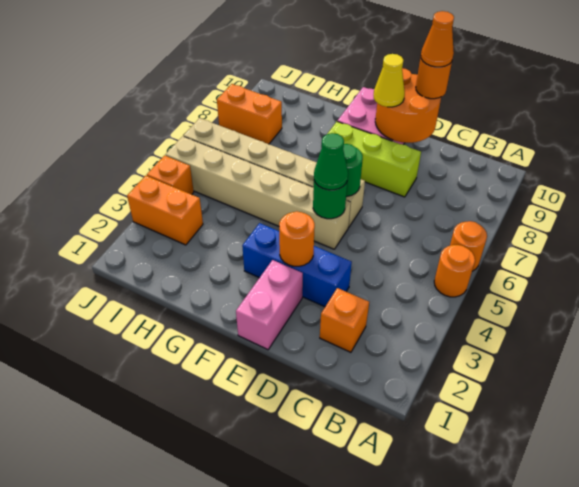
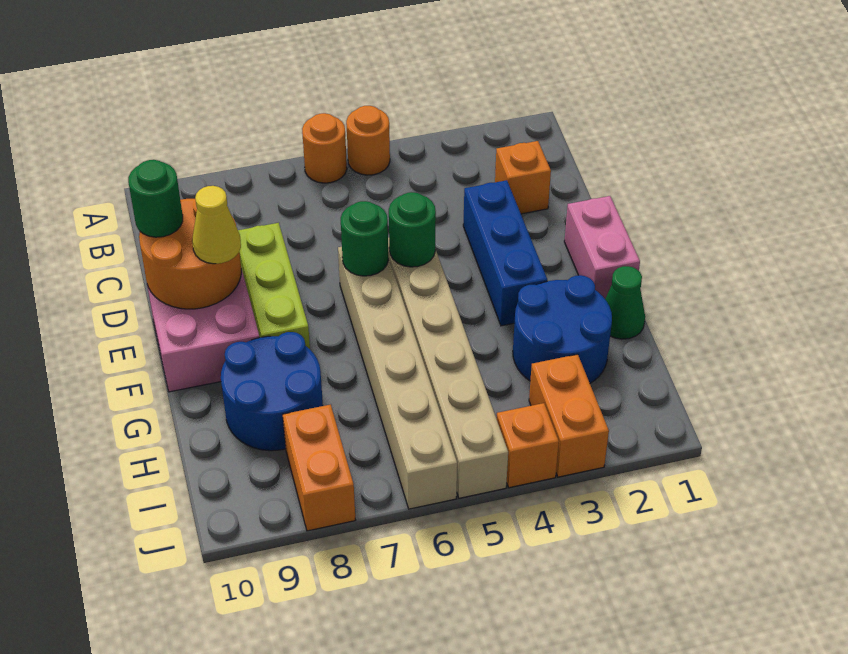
orange round brick D10 level 3 -> green round brick D10 level 3
orange cone D10 level 4 -> none
pink brick E1:E2 level 1 -> pink brick E1:F1 level 1
orange round brick E3 level 2 -> none
green cone E5 level 3 -> green cone G1 level 1
none -> blue round brick G2:H3 level 1
none -> blue round brick G8:H9 level 1

